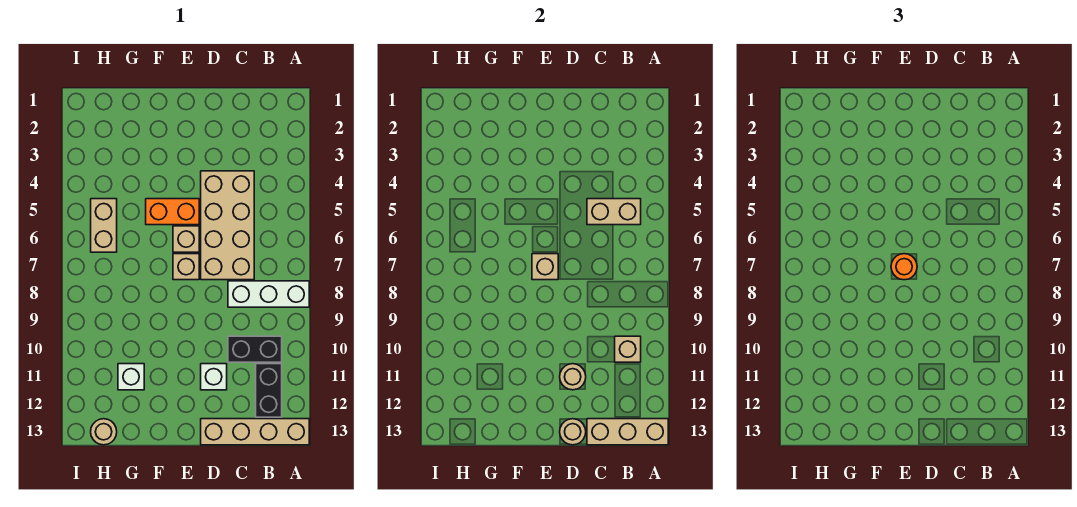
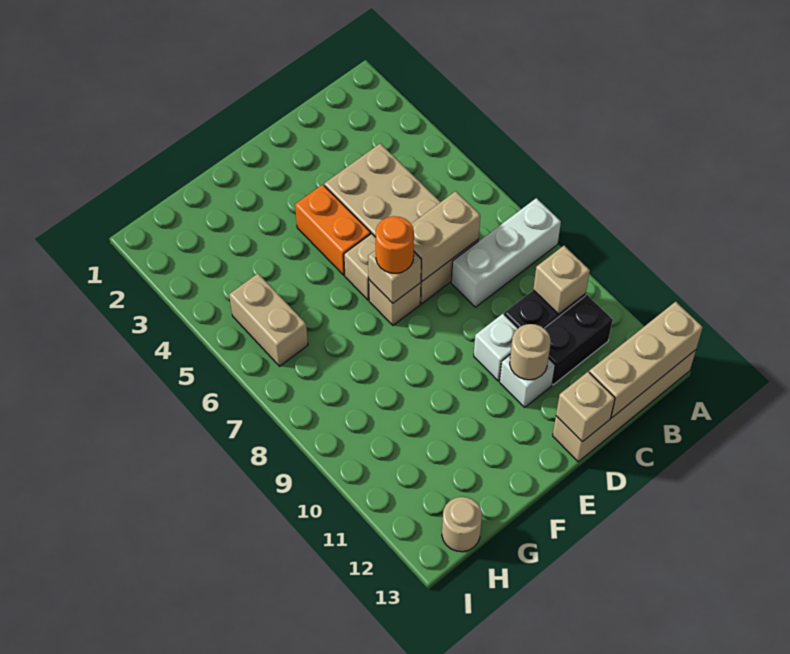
tan brick B5:C5 level 2 -> tan brick C7:D7 level 2
black brick B11:B12 level 1 -> black brick B11:C11 level 1
tan round brick D13 level 2 -> tan brick D13 level 2
orange brick E5:F5 level 1 -> orange brick E4:E5 level 1
white brick G11 level 1 -> white brick D10 level 1

